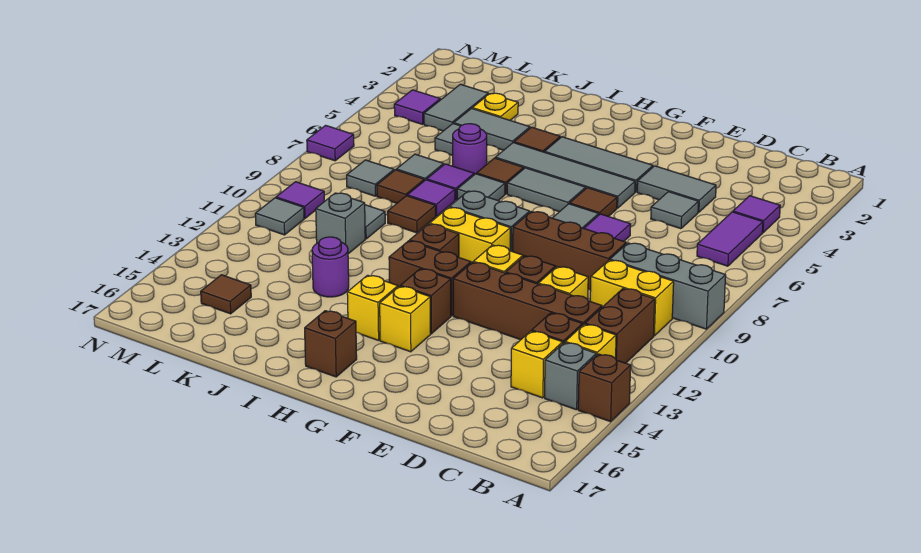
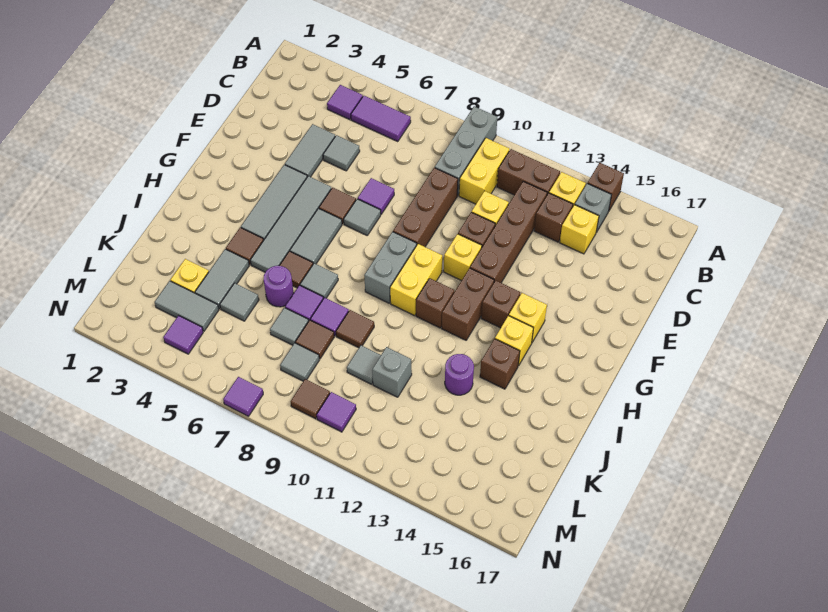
brown brick H16 level 1 -> brown brick I14 level 1
brown tile L15 level 1 -> brown tile M9 level 1
grey tile M11 level 1 -> none

